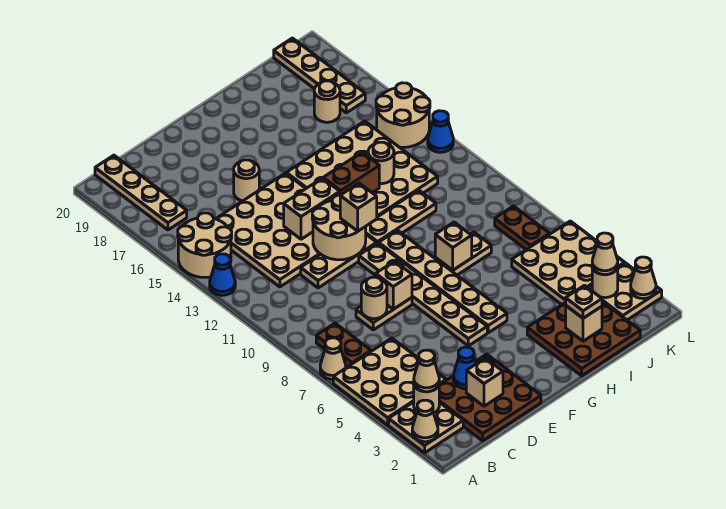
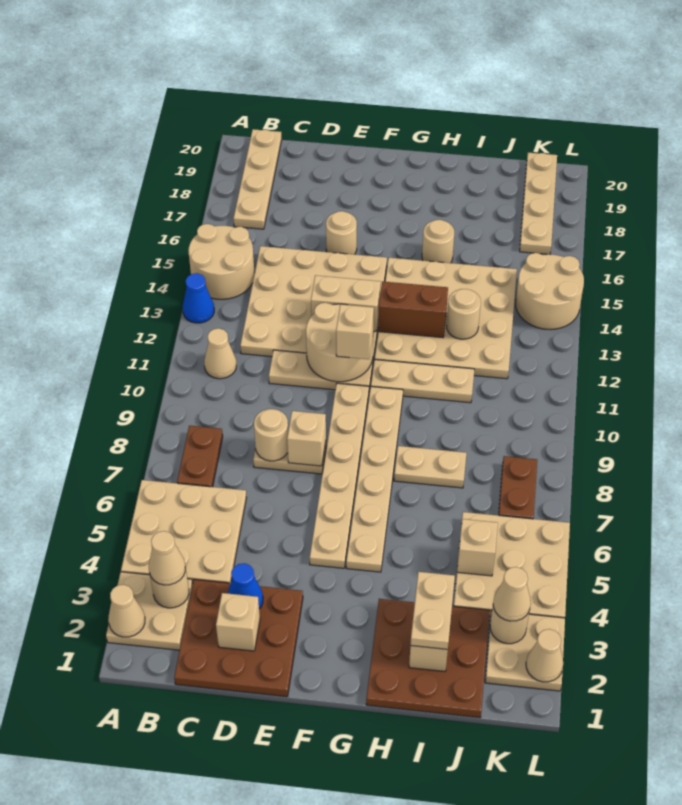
tan cone A7 level 1 -> tan cone B11 level 1
tan brick H8 level 2 -> tan brick J5 level 2
tan plate I2 level 3 -> tan plate I2:I3 level 3
tan round brick J17 level 1 -> tan round brick H16 level 1
blue cone L13 level 1 -> none

